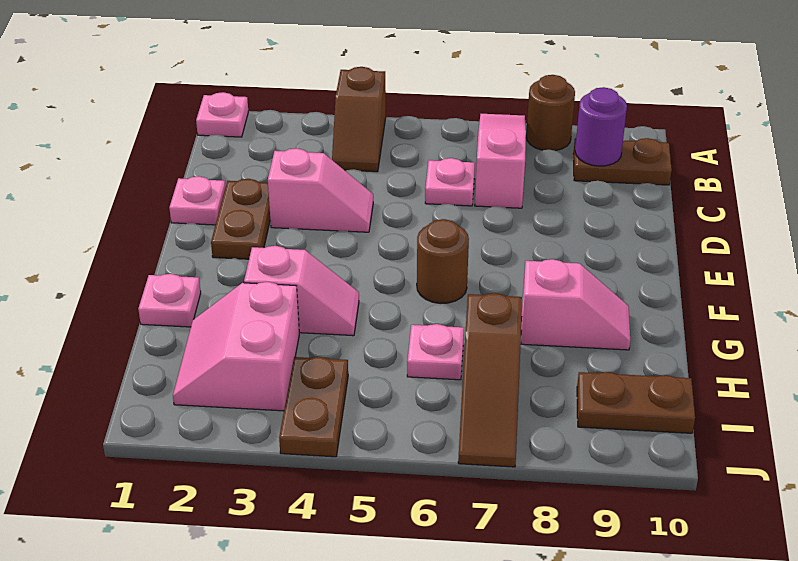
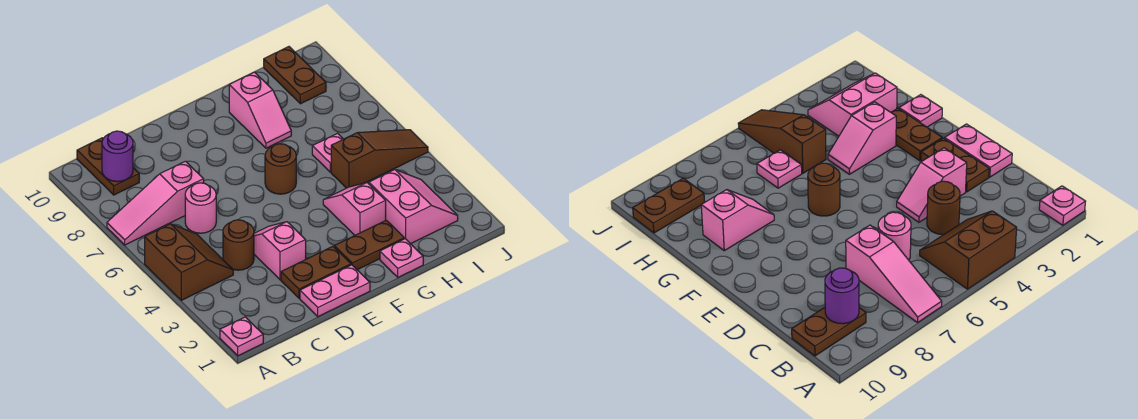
brown slope A4:B4 level 1 top A -> brown slope A4:B5 level 1 top A
brown round brick A8 level 1 -> brown round brick C4 level 1
pink plate C6 level 1 -> pink round brick C6 level 1
pink plate D1 level 1 -> pink plate D1:E1 level 1
pink slope G8:G9 level 1 top 8 -> pink slope G8:G9 level 1 top 9
pink slope H2:I3 level 1 top 3 -> pink slope H2:I3 level 1 top H
brown slope H7:J7 level 1 top H -> brown slope H5:J5 level 1 top H
brown plate I4:J4 level 1 -> brown plate F2:G2 level 1

